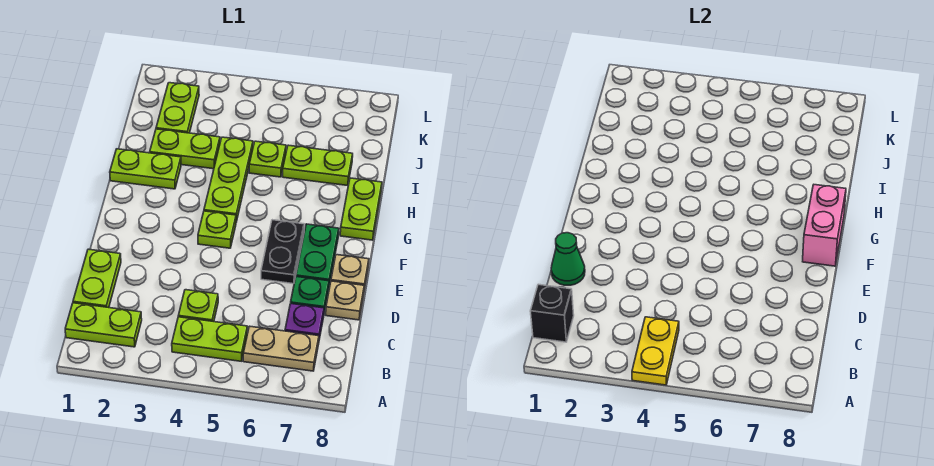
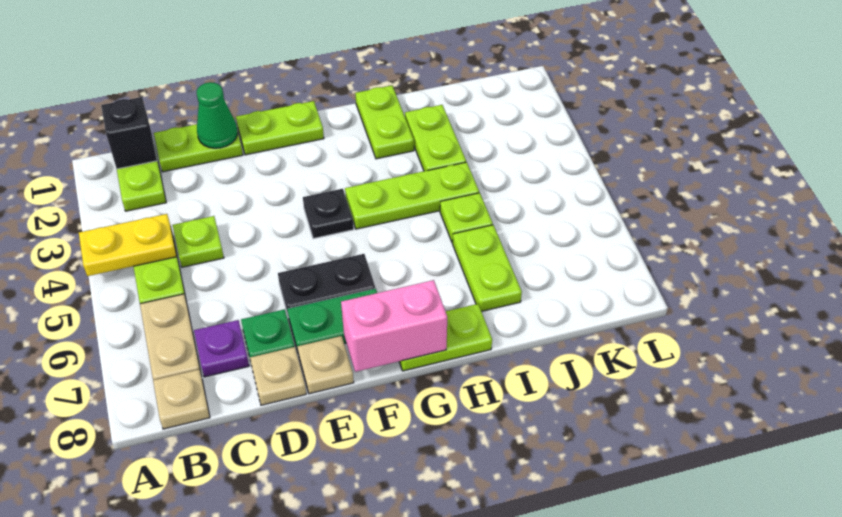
none -> tan plate B8 level 1
lime plate F4 level 1 -> black plate F4 level 1
lime plate J2:K2 level 1 -> lime plate E1:F1 level 1

